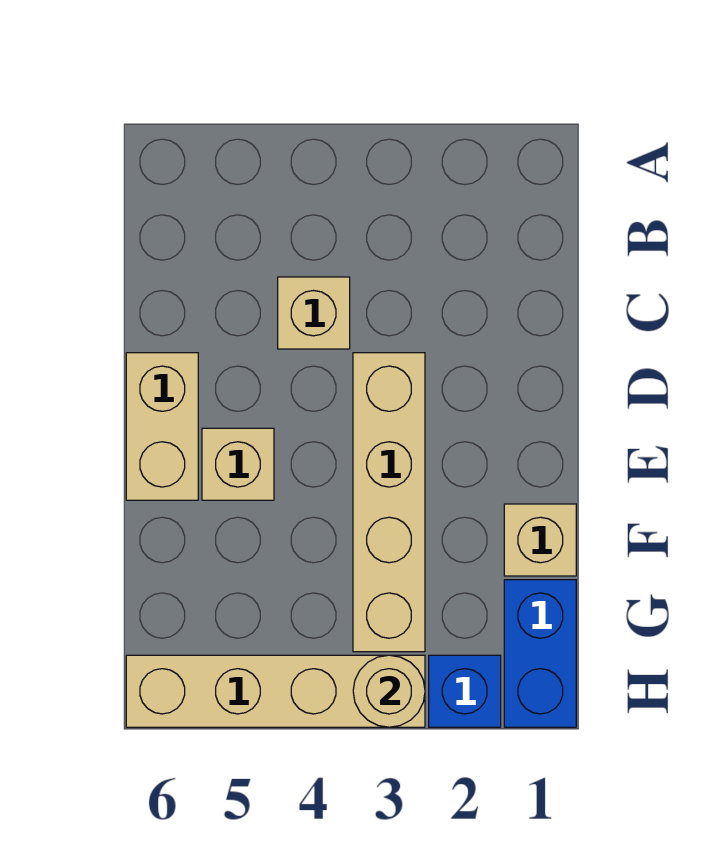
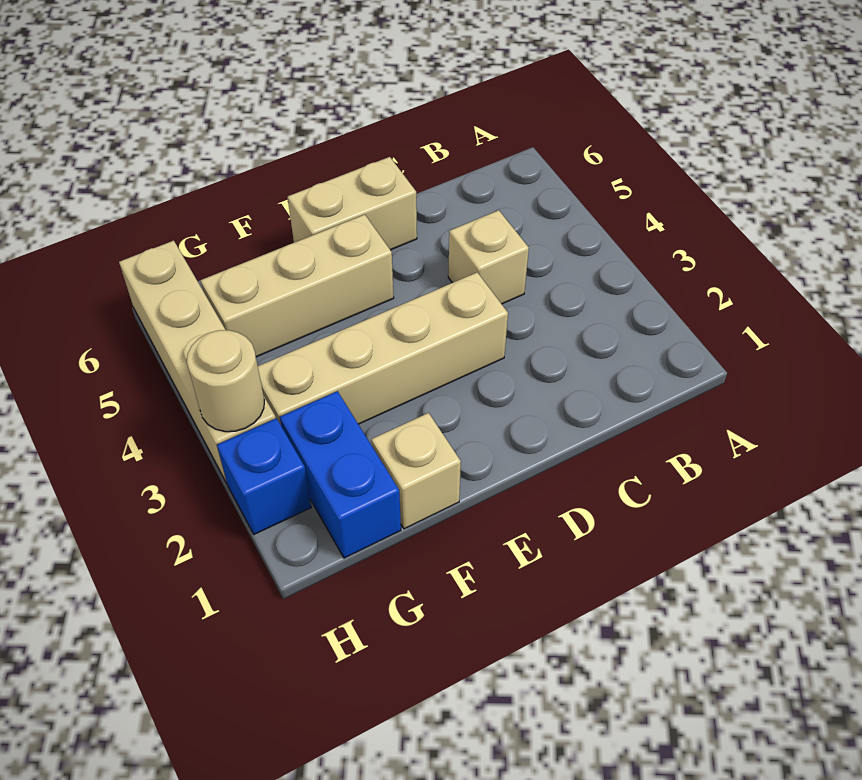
tan brick E5 level 1 -> tan brick E5:G5 level 1
blue brick G1:H1 level 1 -> blue brick G1:G2 level 1

